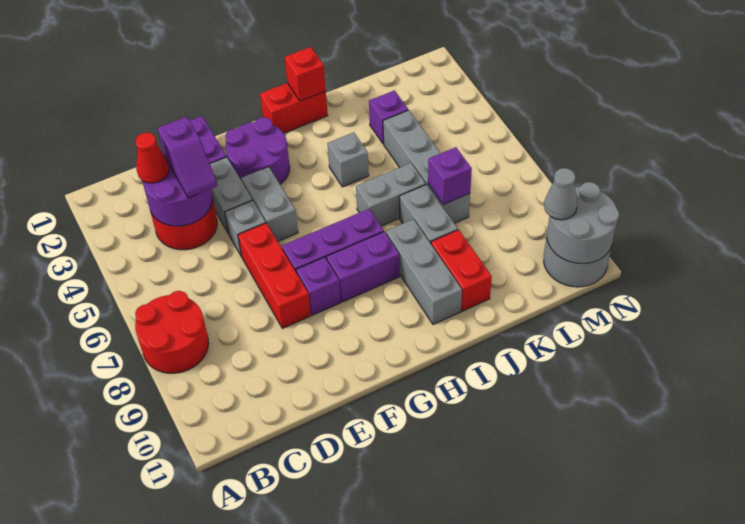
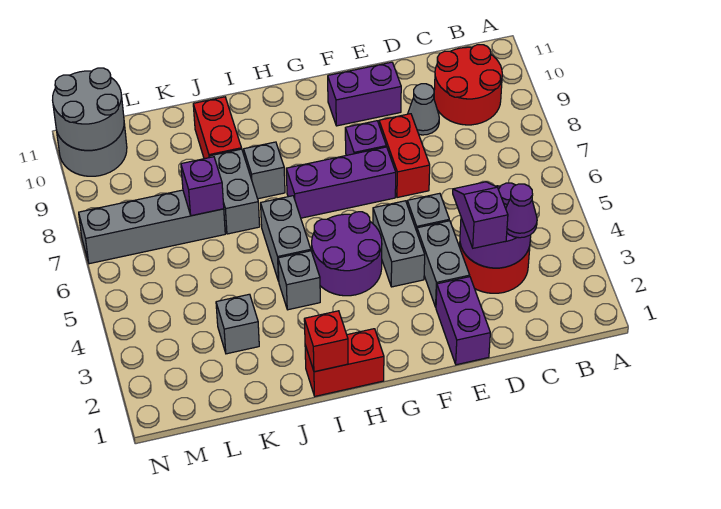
red round brick A7:B8 level 1 -> red round brick B9:C10 level 1
red cone C3 level 3 -> purple cone C3 level 3
red brick E6:E8 level 1 -> red brick E7:E8 level 1
purple round brick F2:G3 level 1 -> purple round brick G4:H5 level 1
purple brick G8:H8 level 1 -> purple brick E10:F10 level 1
grey brick I6:J6 level 1 -> grey brick I5:I6 level 1
grey brick I8:I10 level 1 -> grey brick I8 level 1
purple brick K3 level 1 -> grey brick K3 level 1
grey brick K4:K7 level 1 -> grey brick K7:N7 level 1
grey cone M10 level 3 -> grey cone D9 level 1

